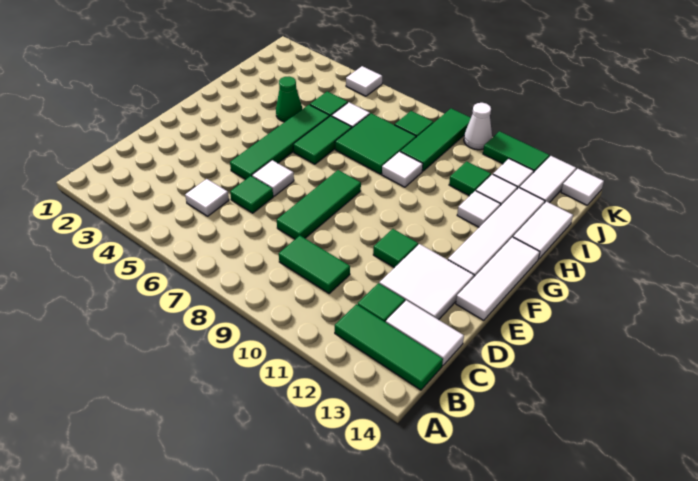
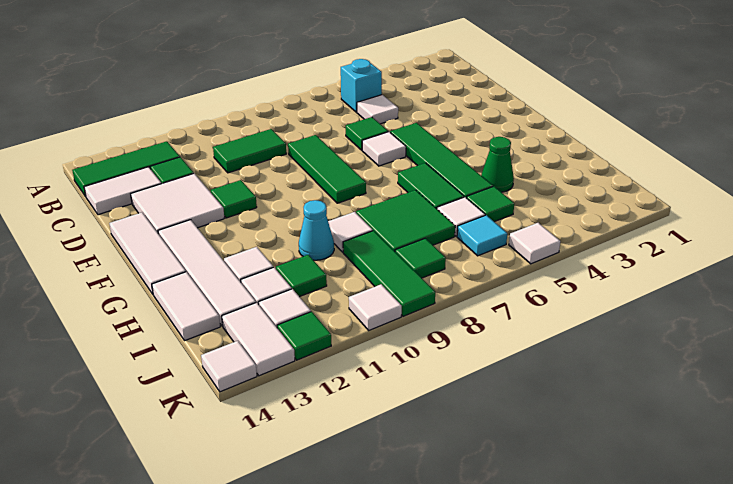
none -> cyan brick B5 level 1
none -> cyan cone H10 level 1
none -> cyan tile J6 level 1
white cone K10 level 1 -> white tile K10 level 1
green tile K11:K12 level 1 -> green tile K12 level 1

